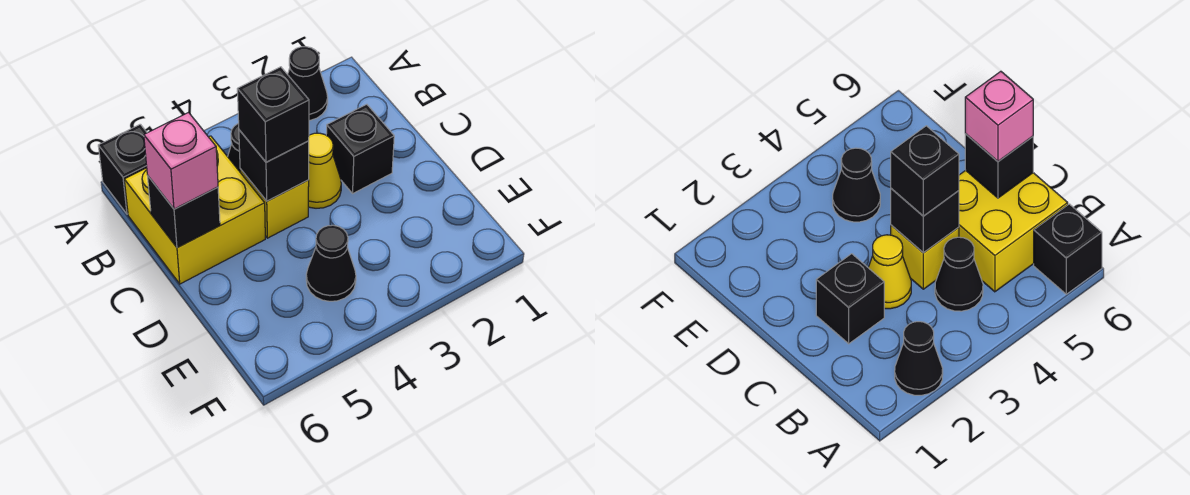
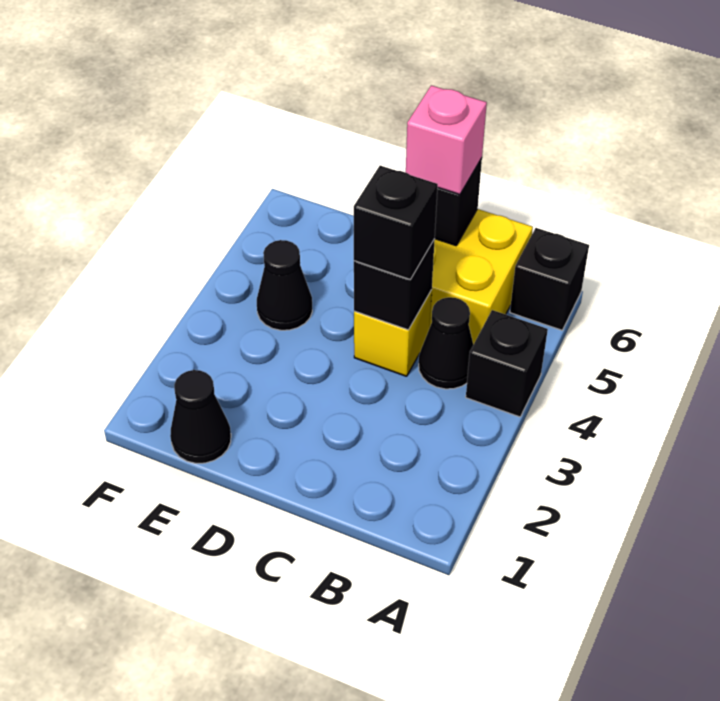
black cone A2 level 1 -> black cone E1 level 1
black brick C2 level 1 -> black brick A4 level 1
yellow cone C3 level 1 -> none

